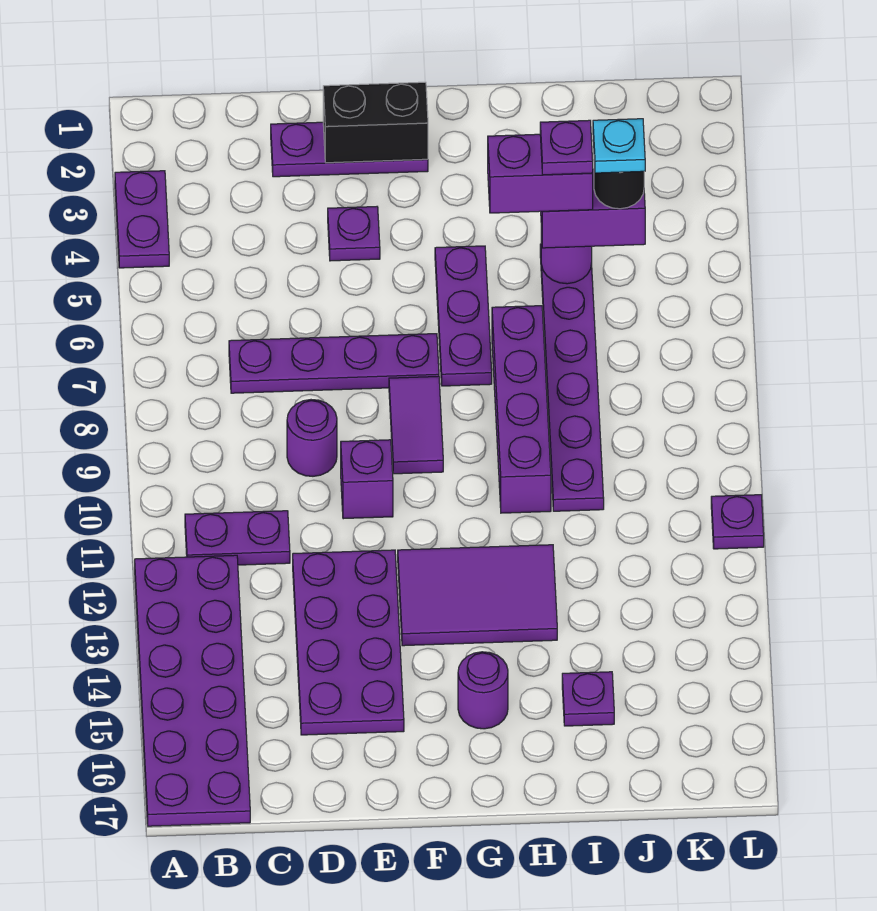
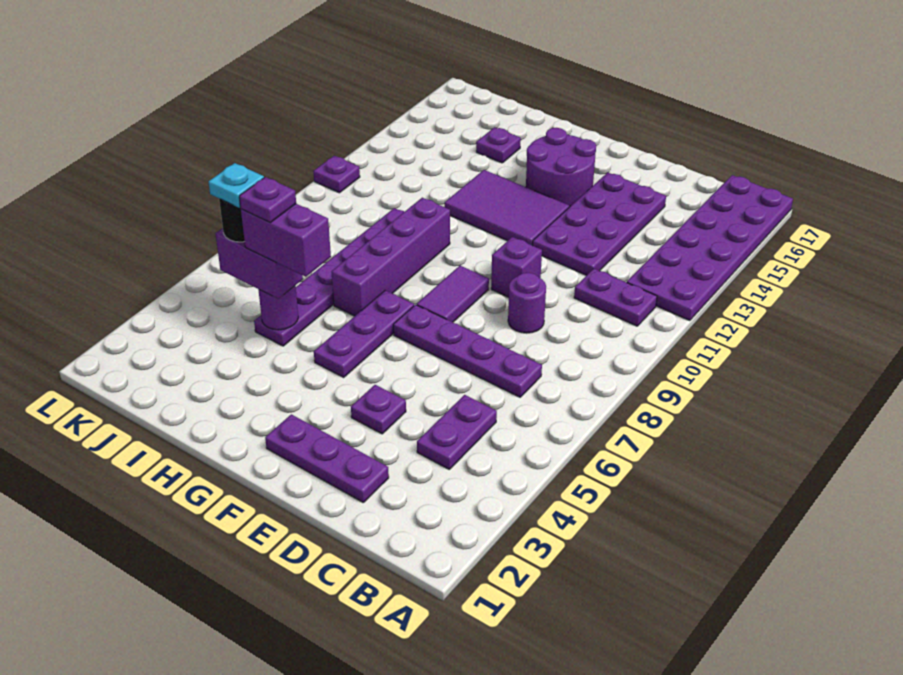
purple plate A3:A4 level 1 -> purple plate C4:C5 level 1
black brick E2:F2 level 2 -> none
purple round brick G15 level 1 -> purple round brick F14:G15 level 1

